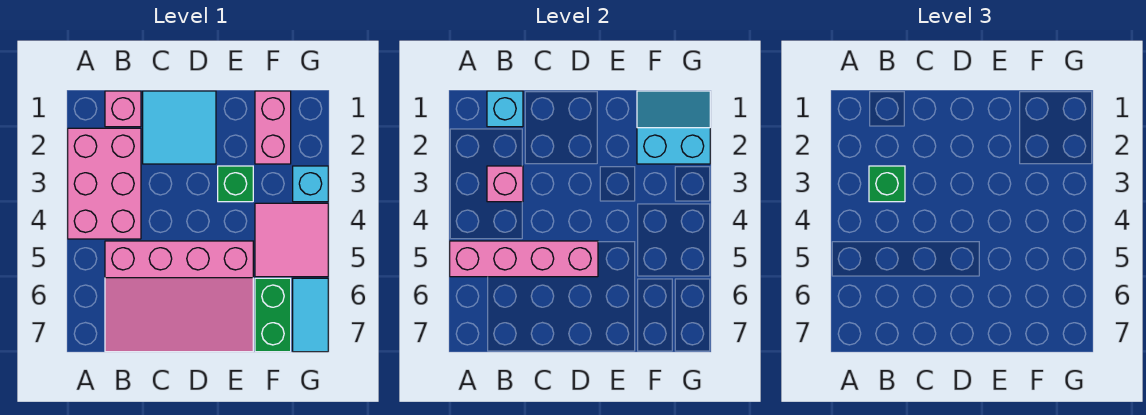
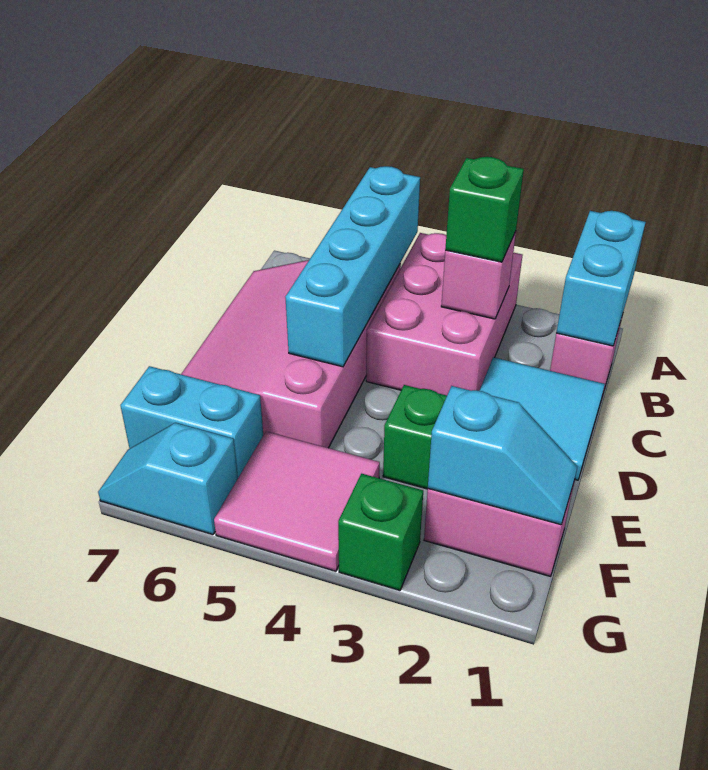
pink brick A2:B4 level 1 -> pink brick A3:C4 level 1
pink brick A5:D5 level 2 -> cyan brick A5:D5 level 2
cyan brick B1 level 2 -> cyan brick A1:B1 level 2
cyan slope F1:G2 level 2 top 2 -> cyan slope F1:F2 level 2 top 2
green brick F6:F7 level 1 -> cyan brick F6:F7 level 1
cyan brick G3 level 1 -> green brick G3 level 1
cyan tile G6:G7 level 1 -> cyan slope G6:G7 level 1 top 6

